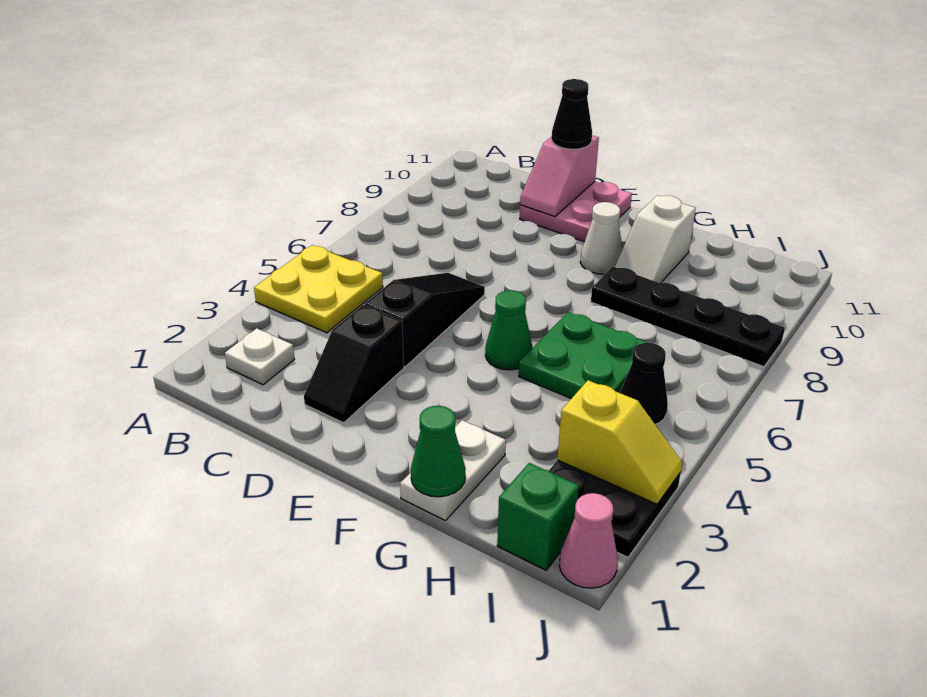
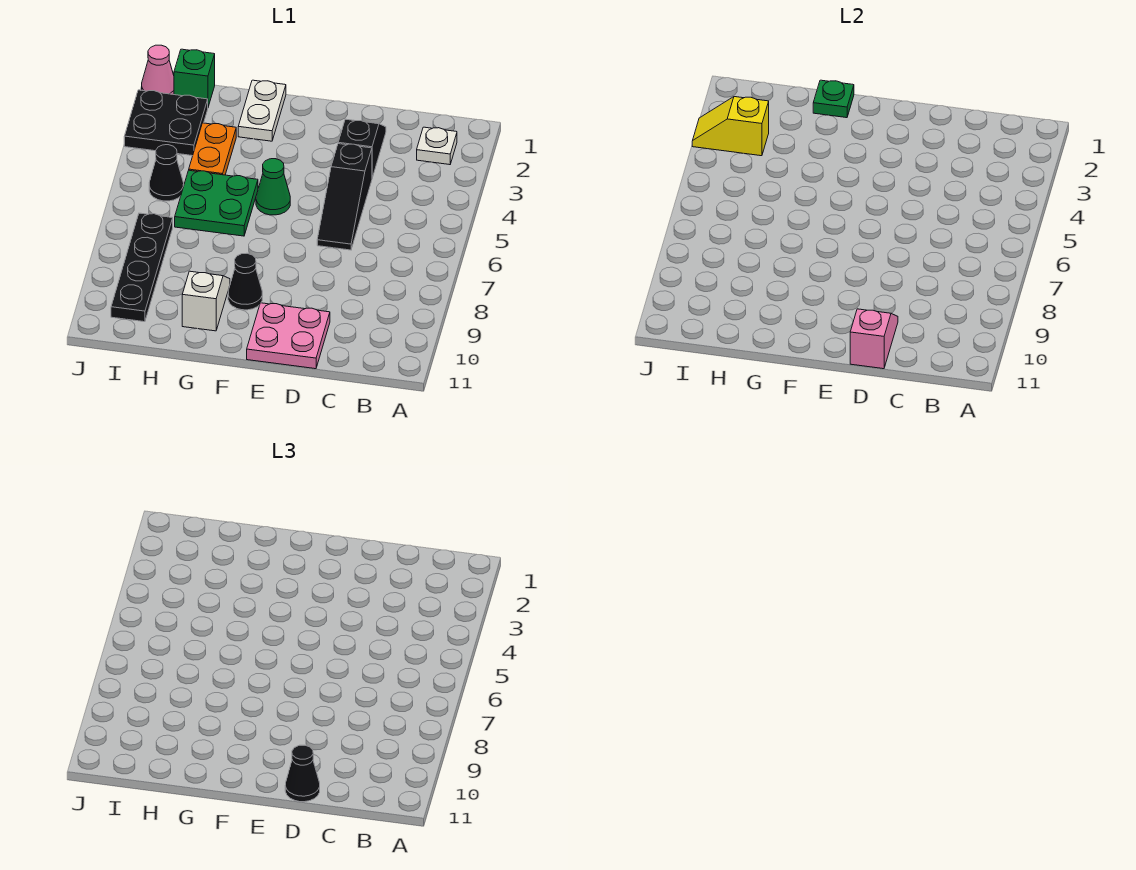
yellow plate A4:B5 level 1 -> none
white cone F9 level 1 -> black cone F9 level 1
green cone G1 level 2 -> green plate G1 level 2
black plate G8:J8 level 1 -> black plate I7:I10 level 1
none -> orange plate H3:H4 level 1

